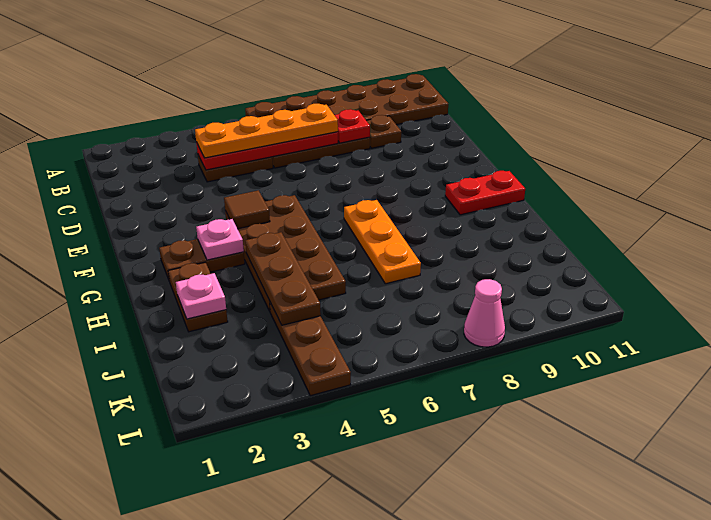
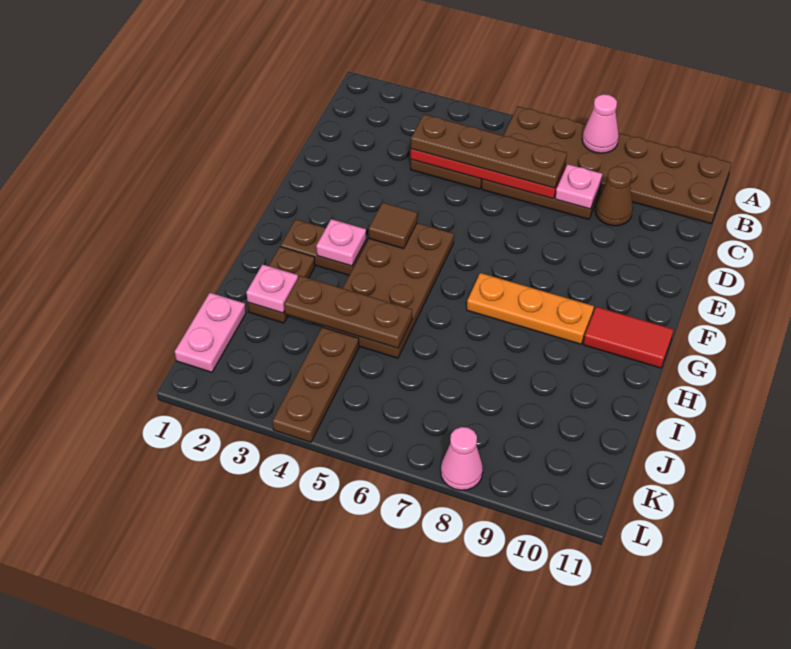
none -> pink cone A8 level 2
orange plate C4:C7 level 3 -> brown plate C4:C7 level 3
red plate C8 level 2 -> pink plate C8 level 2
brown plate C9 level 1 -> brown cone C9 level 1
orange plate G7:I7 level 1 -> orange plate G7:G9 level 1
red plate G10:G11 level 1 -> red tile G10:G11 level 1
brown plate H4:J4 level 2 -> brown plate I3:I5 level 2
none -> pink plate J1:K1 level 1

